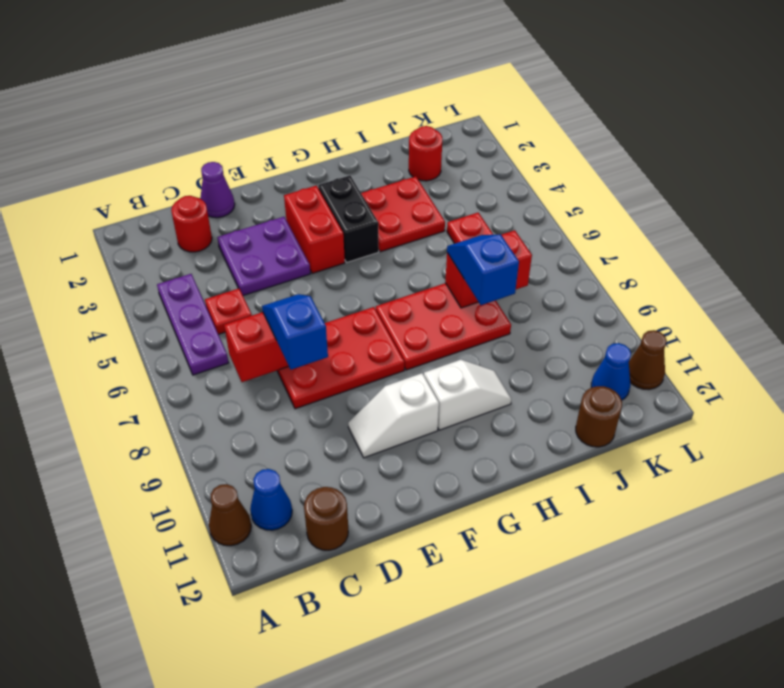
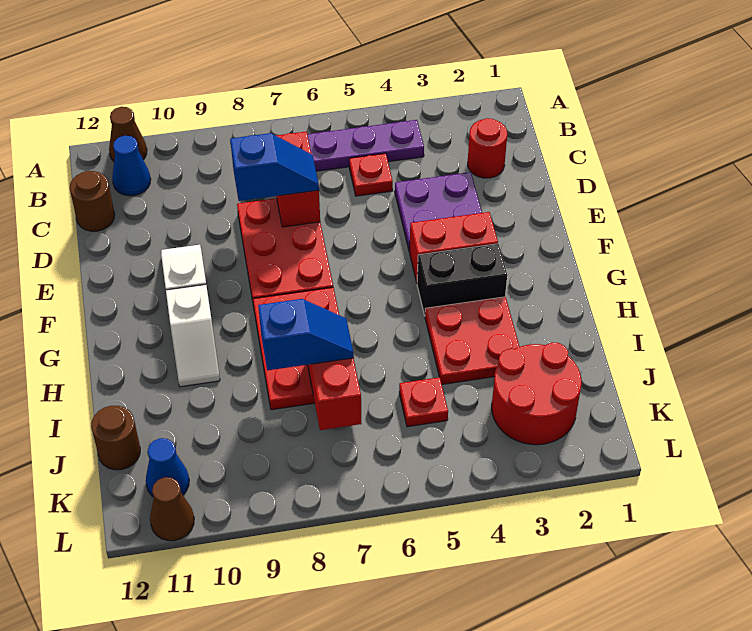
purple cone D1 level 1 -> none
red round brick J2 level 1 -> red round brick J2:K3 level 1

